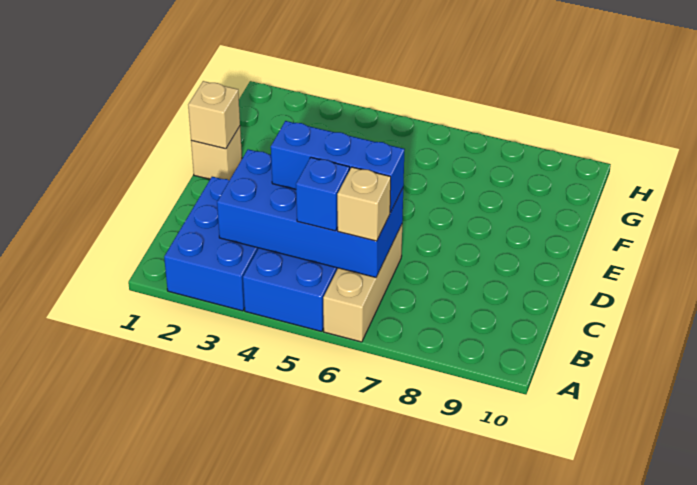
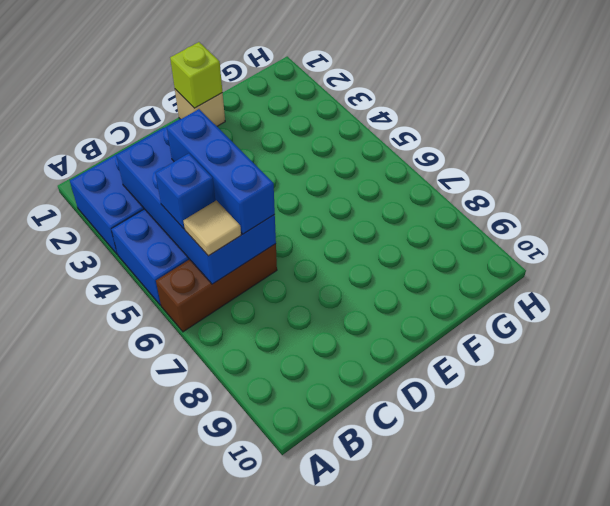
tan brick A6:C6 level 1 -> brown brick A6:C6 level 1
tan brick B6 level 3 -> tan tile B6 level 3
tan brick E1 level 2 -> lime brick E1 level 2

